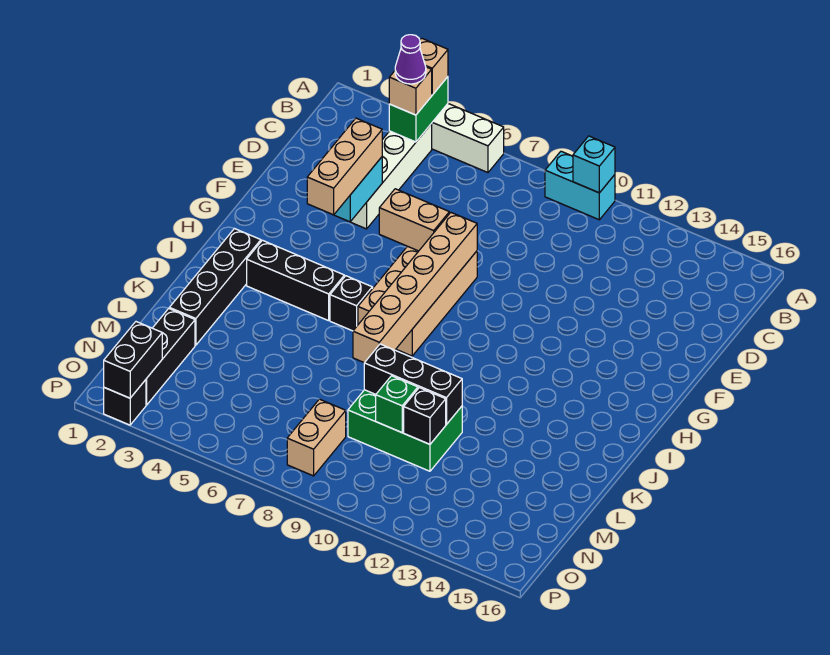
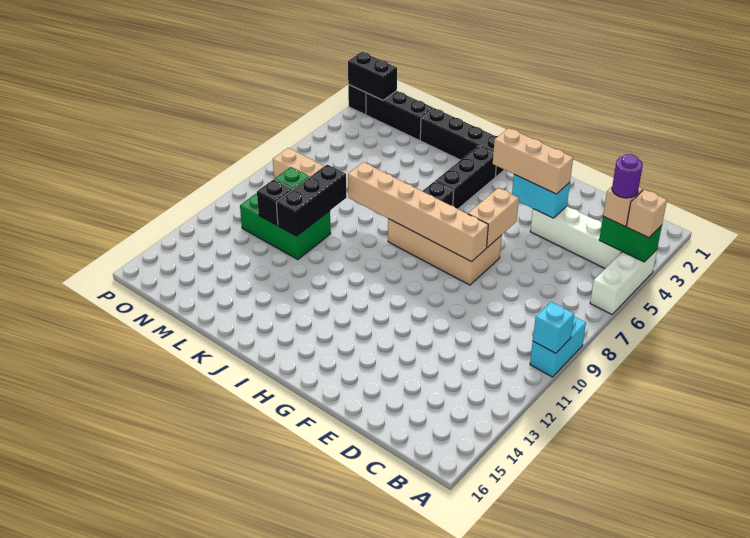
purple cone B4 level 4 -> purple round brick B4 level 4
green brick L9:M11 level 1 -> green brick L10:N11 level 1

